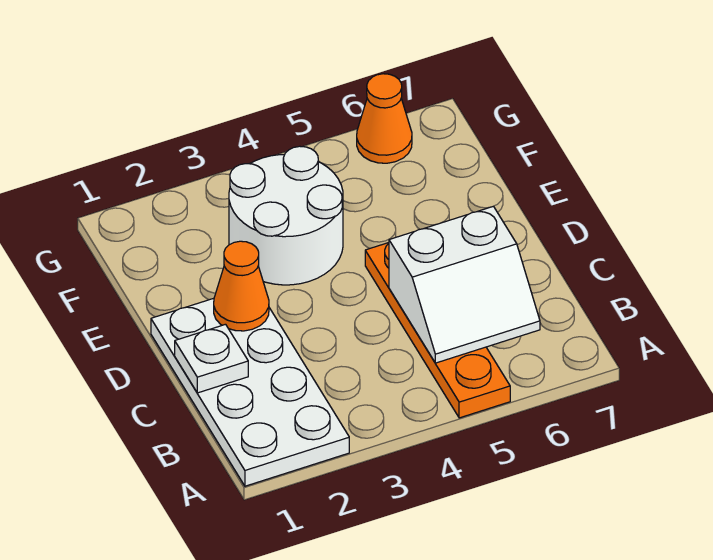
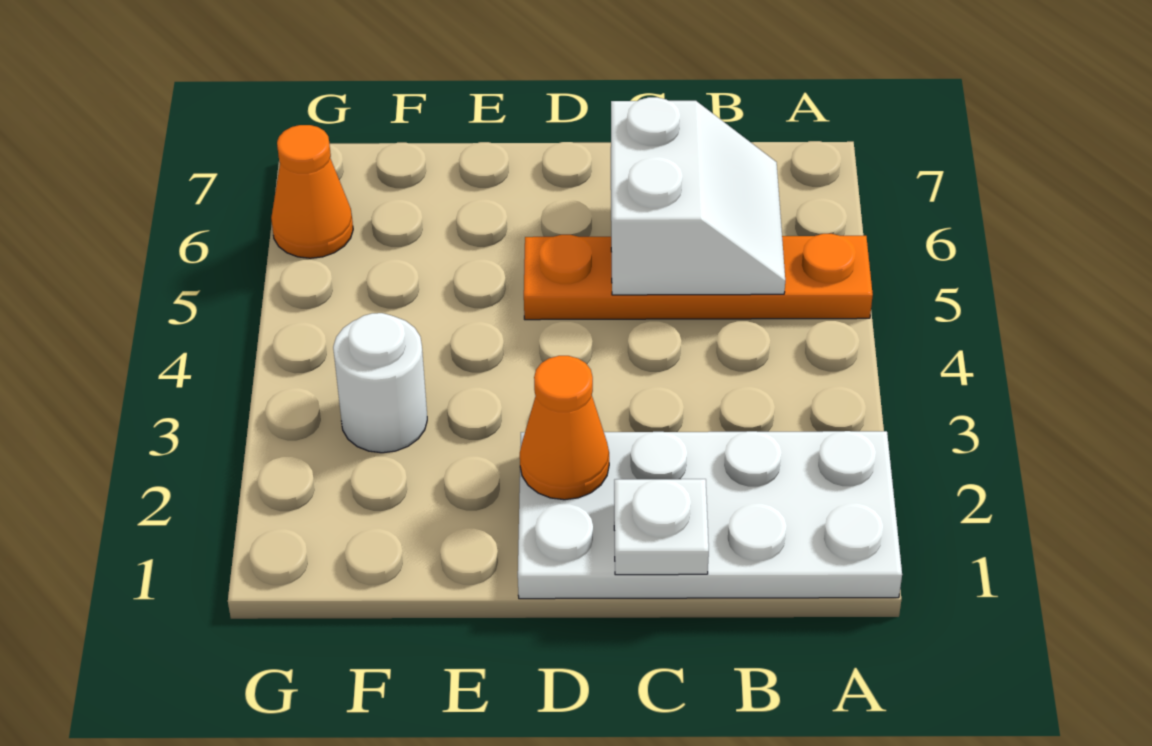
white round brick E3:F4 level 1 -> white round brick F3 level 1

